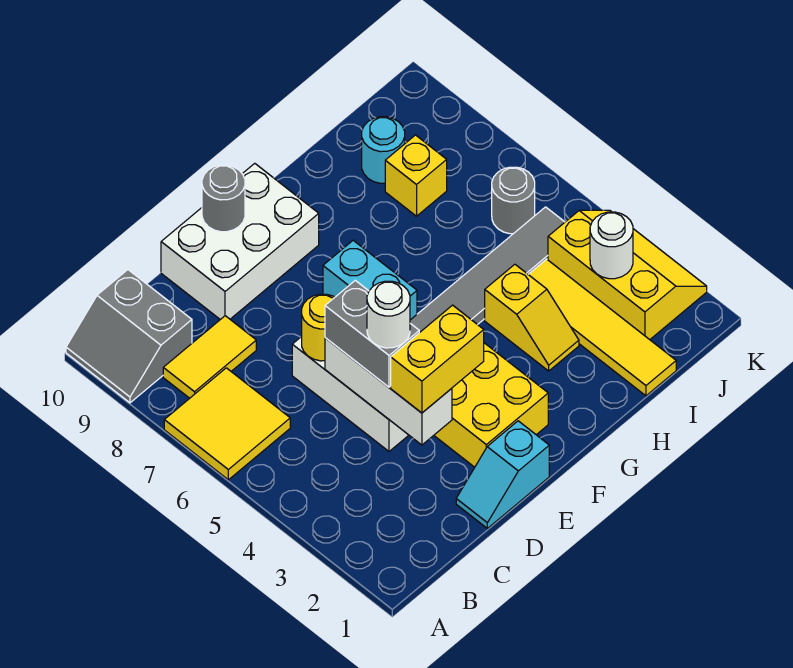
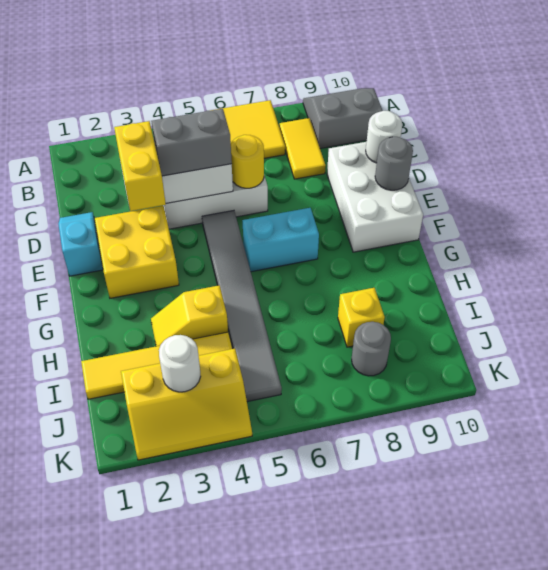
white round brick D4 level 4 -> white round brick D10 level 2
cyan round brick I9 level 1 -> none
grey round brick J6 level 1 -> grey round brick J8 level 1

